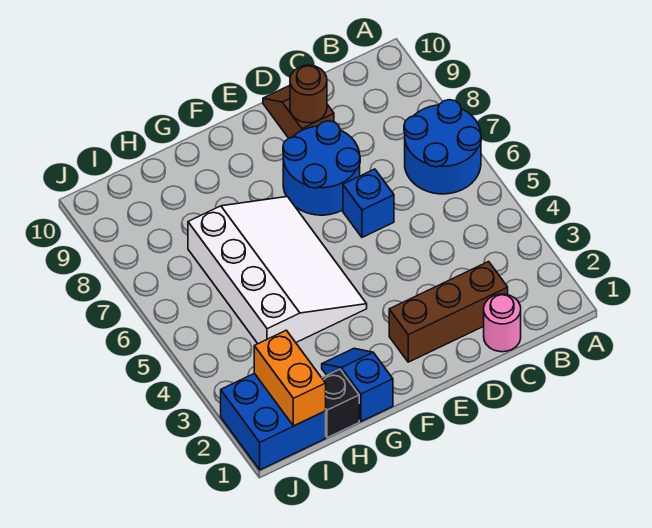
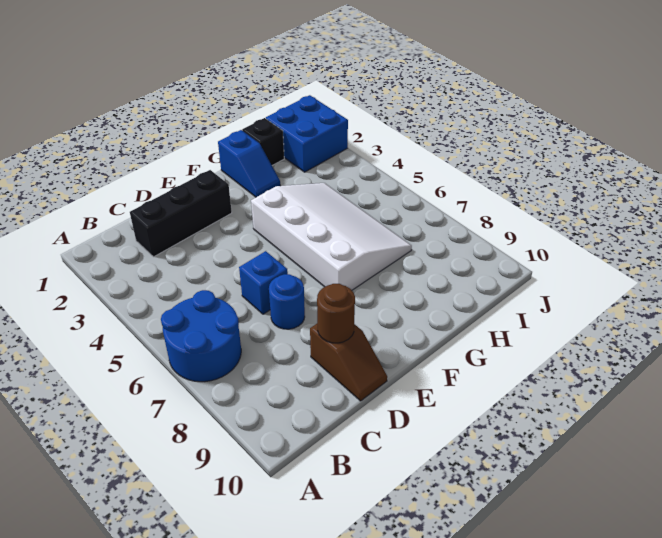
pink round brick C1 level 1 -> none
brown brick C2:E2 level 1 -> black brick C2:E2 level 1
blue round brick D7:E8 level 1 -> blue round brick D7 level 1
white slope F4:H7 level 1 top H -> white slope F4:H7 level 1 top F
orange brick I1:I2 level 2 -> none

